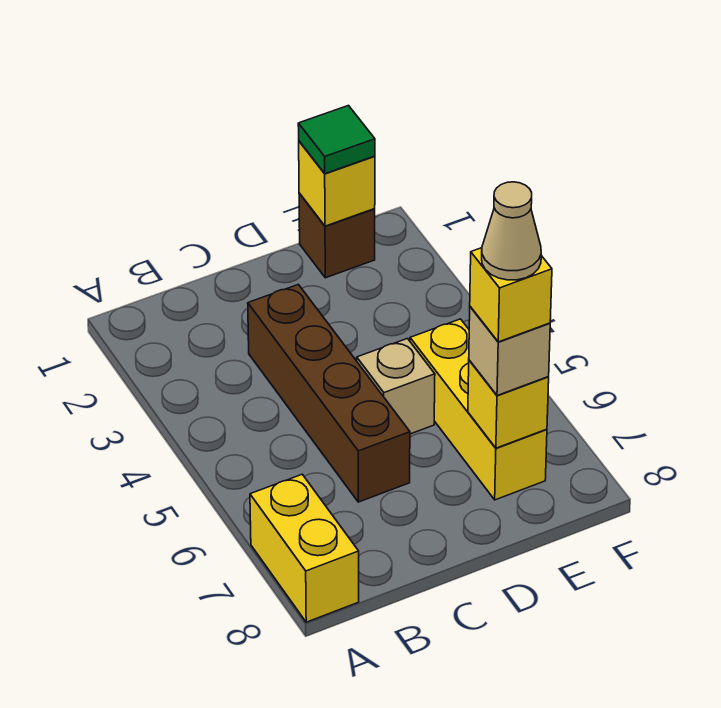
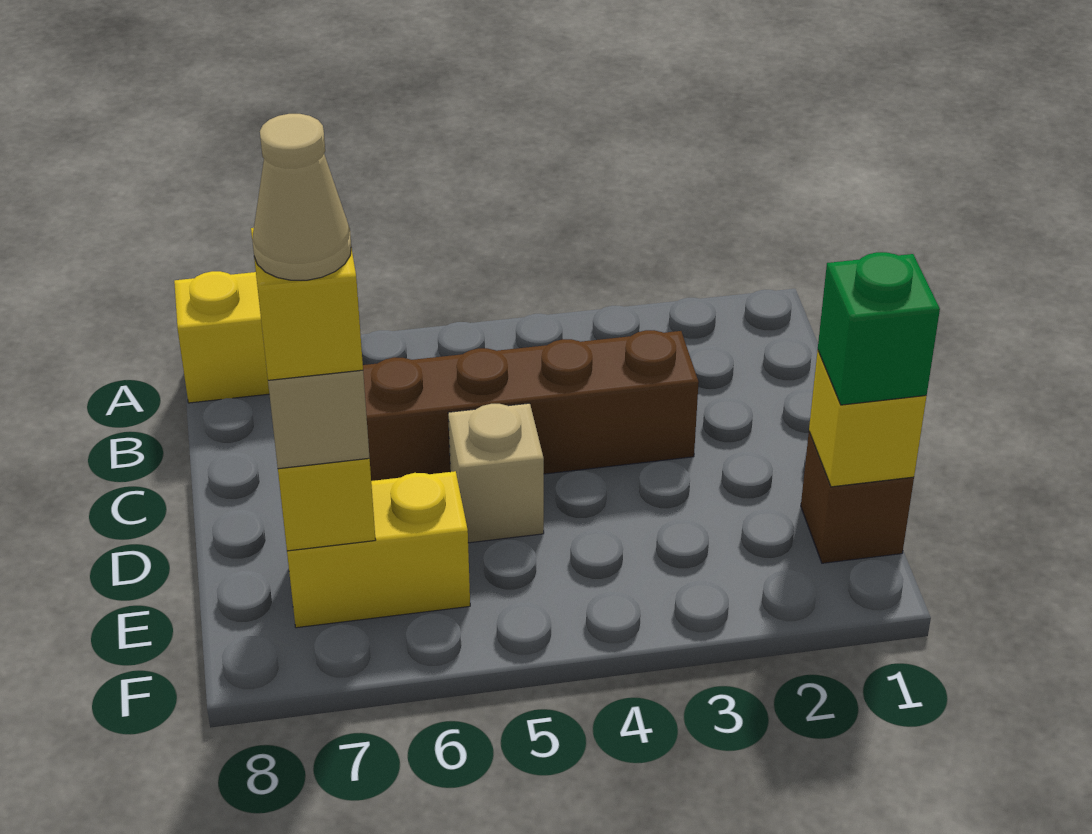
green tile E1 level 3 -> green brick E1 level 3
yellow brick E5:E7 level 1 -> yellow brick E6:E7 level 1

